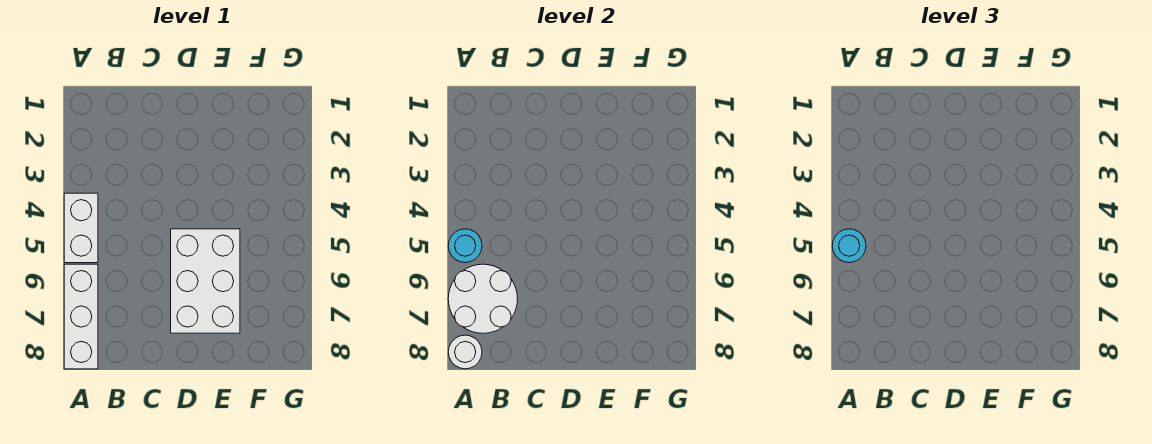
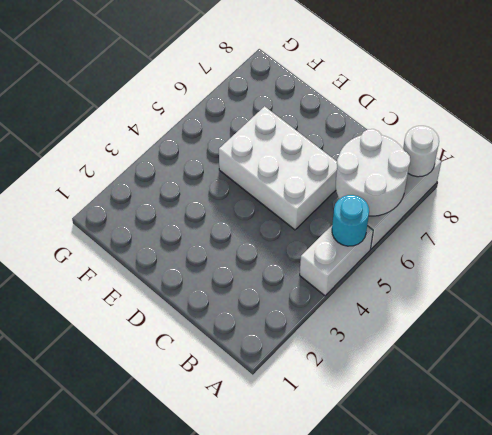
cyan round brick A5 level 3 -> none
white brick D5:E7 level 1 -> white brick C5:E6 level 1

